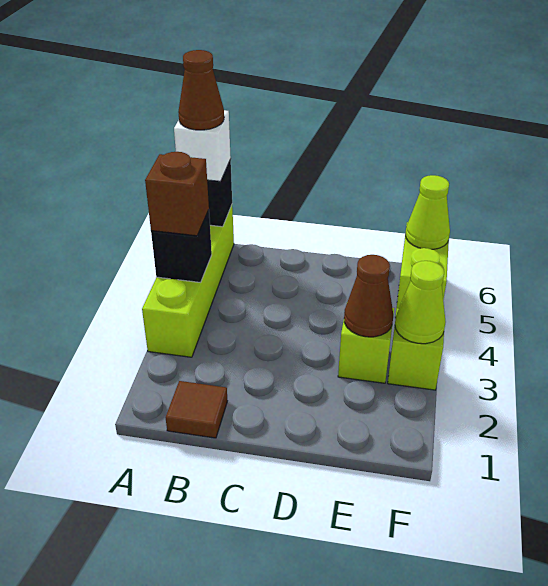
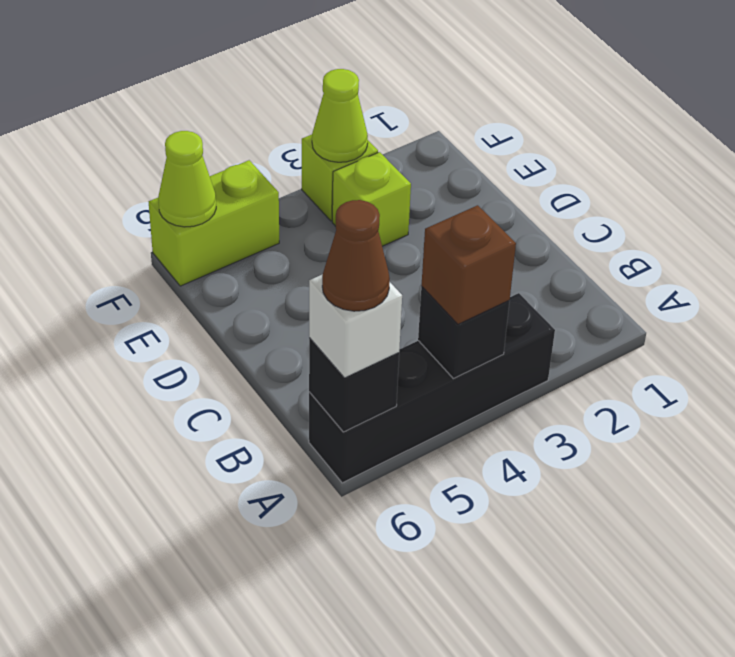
lime brick A3:A6 level 1 -> black brick A3:A6 level 1
brown tile B1 level 1 -> none
brown cone E3 level 2 -> none

